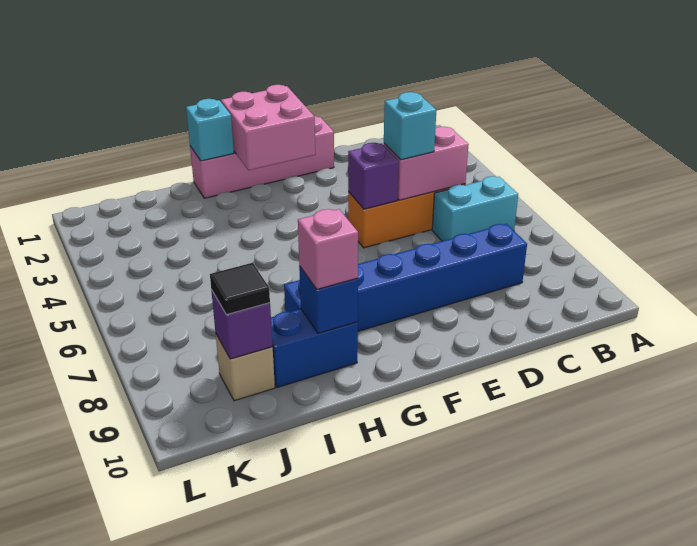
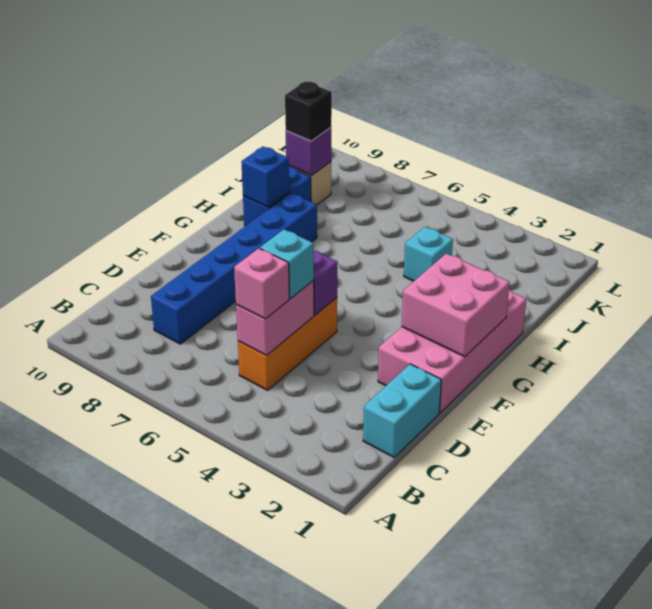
cyan brick B6:C6 level 1 -> cyan brick C1:D1 level 1
pink brick E1:H1 level 1 -> pink brick E1:H2 level 1
cyan brick H1 level 2 -> cyan brick I4 level 1
pink brick H9 level 3 -> pink brick C5 level 3
black tile J9 level 3 -> black brick J9 level 3

